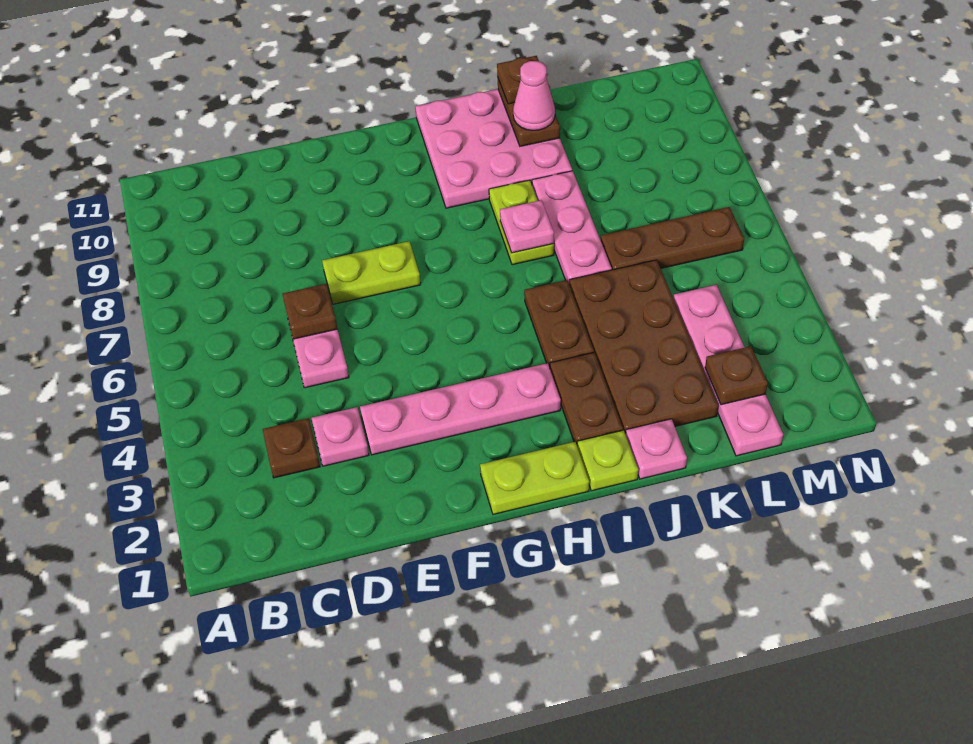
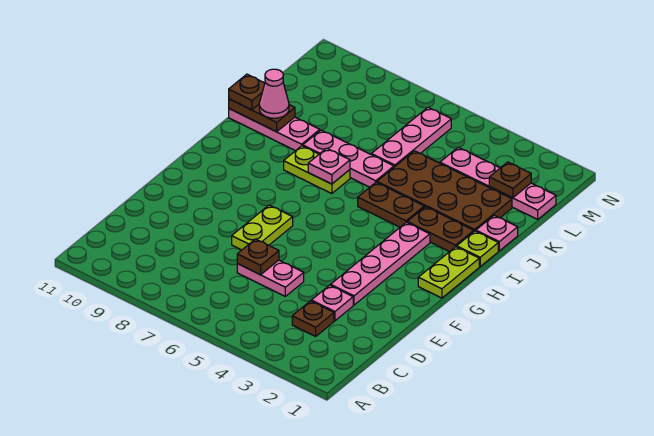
pink plate H9:J11 level 1 -> pink plate J9:J11 level 1
brown plate K6:M6 level 1 -> pink plate K6:M6 level 1

